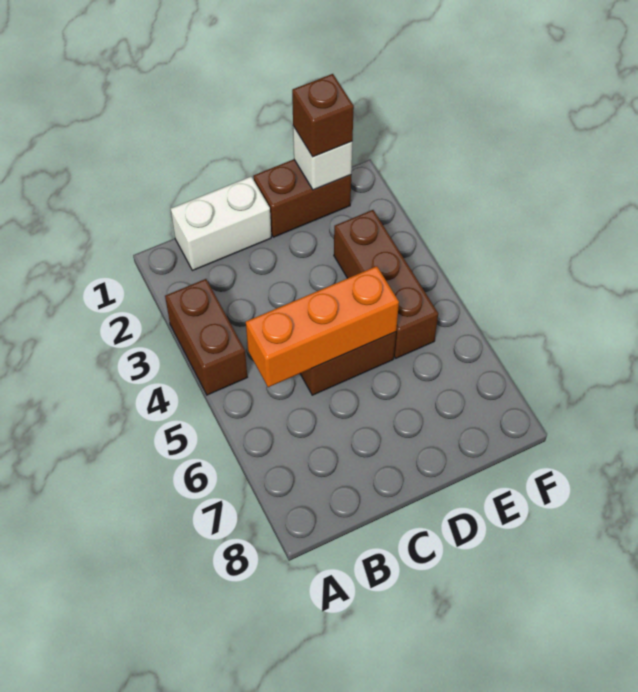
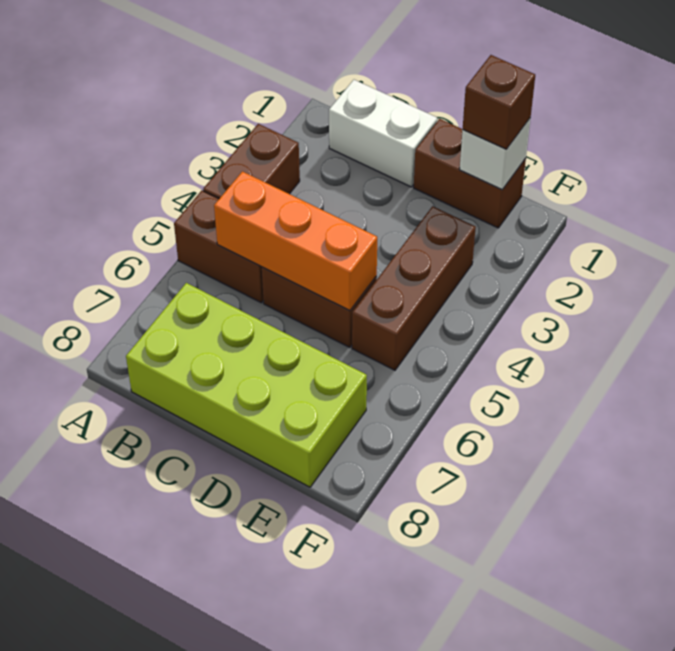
none -> brown brick A5:B5 level 1
none -> lime brick B7:E8 level 1

